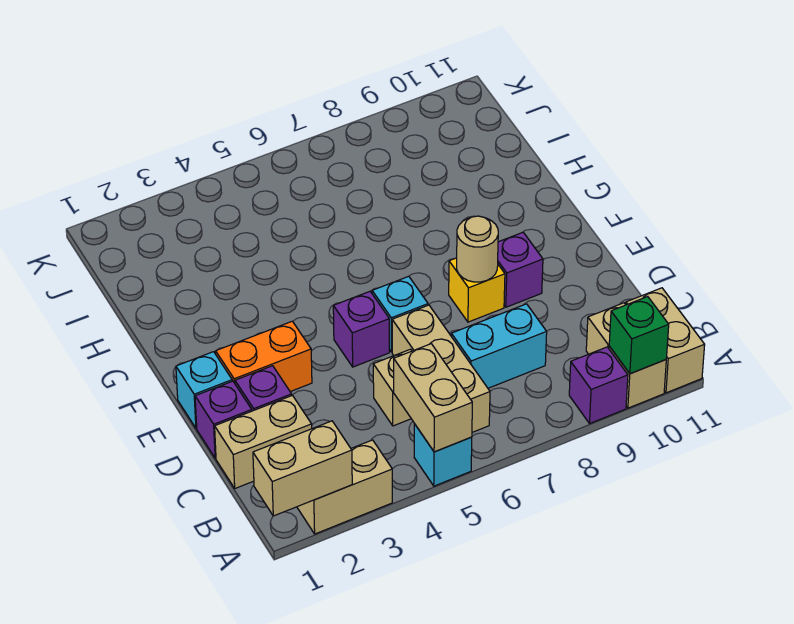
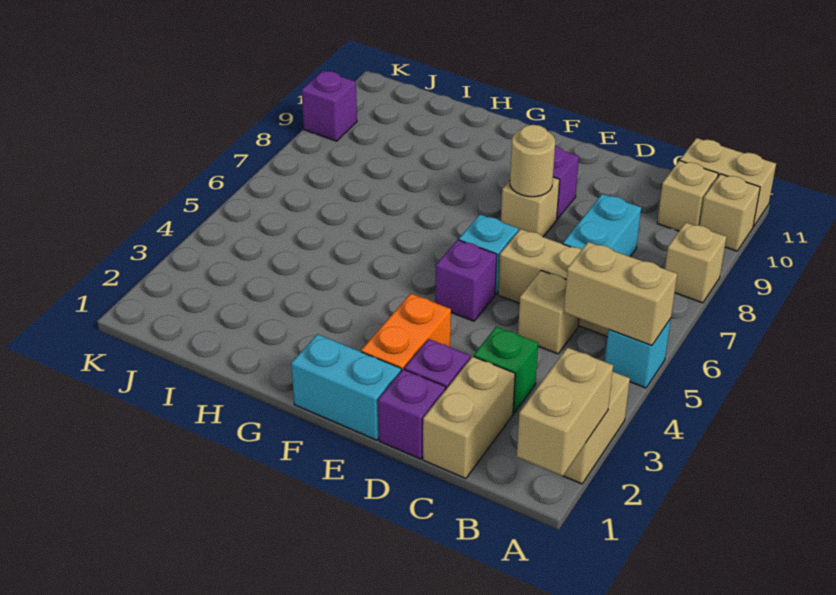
none -> tan brick A8 level 1
purple brick A9 level 1 -> purple brick K9 level 1
green brick A10 level 2 -> green brick C3 level 1
cyan brick E1 level 1 -> cyan brick E1:F1 level 1
yellow brick E8 level 1 -> tan brick E8 level 1

